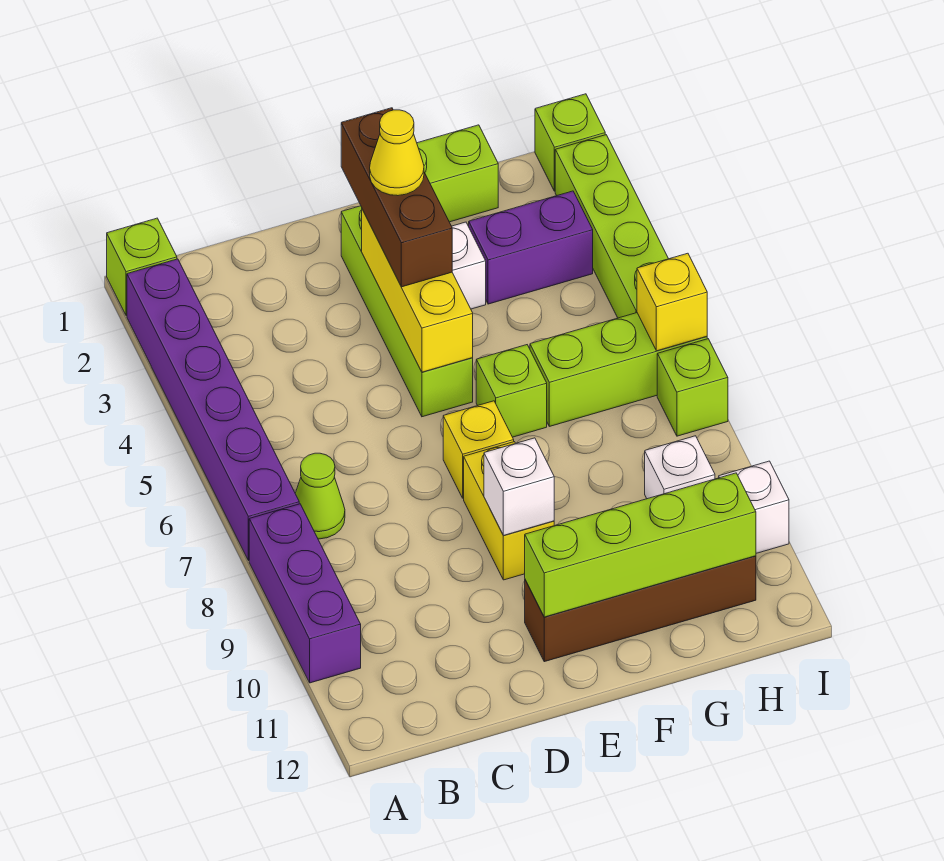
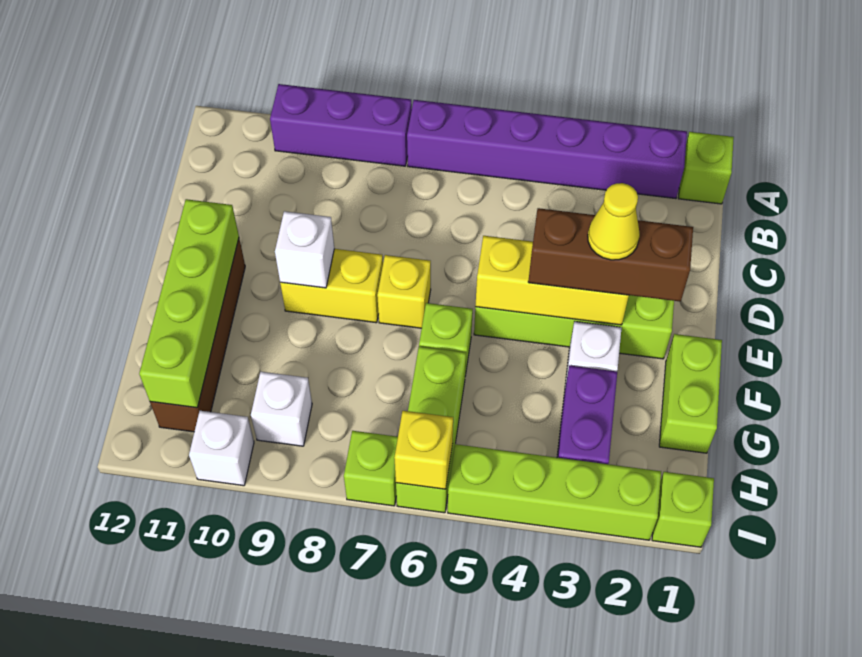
lime cone B7 level 1 -> none

